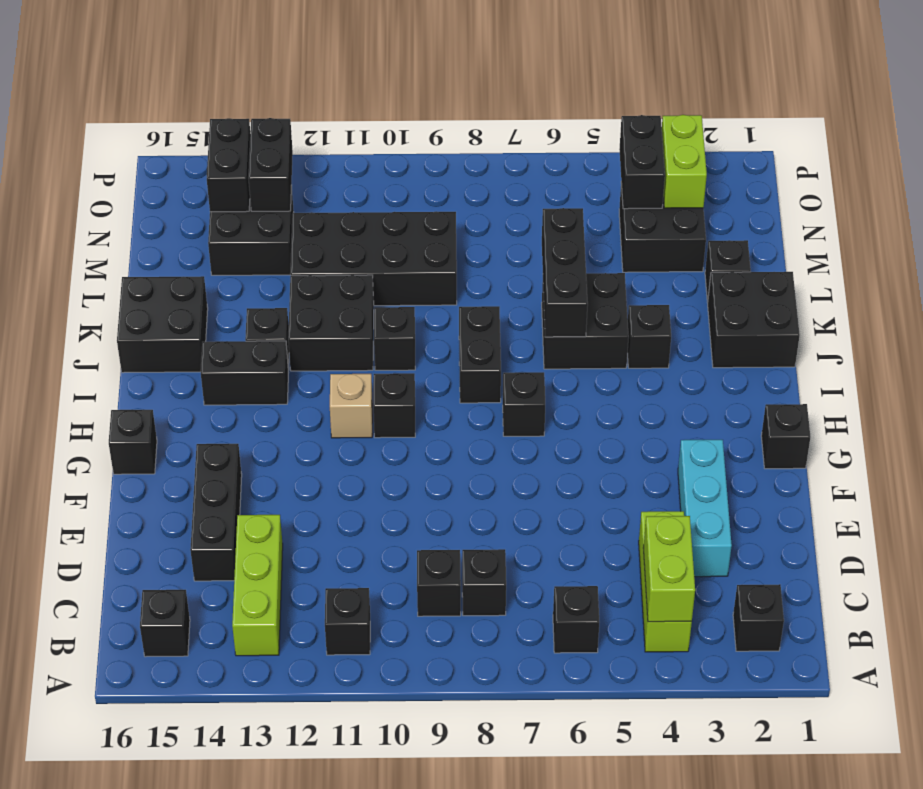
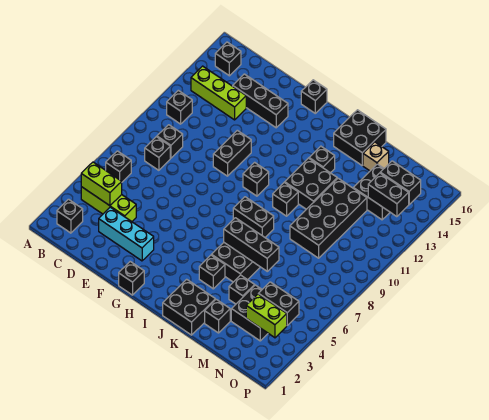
black brick H7 level 1 -> black brick L4 level 1
tan brick H11 level 1 -> tan brick L15 level 1
black brick I13:I14 level 1 -> black brick F10:F11 level 1

